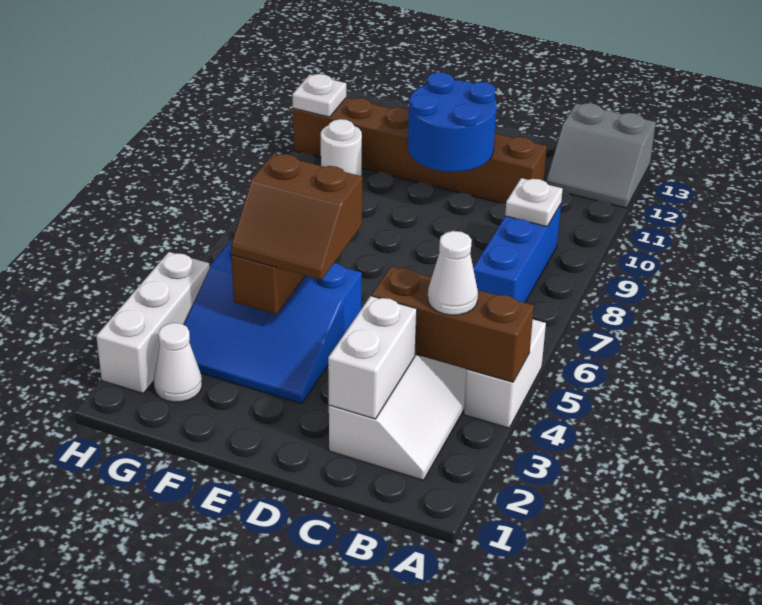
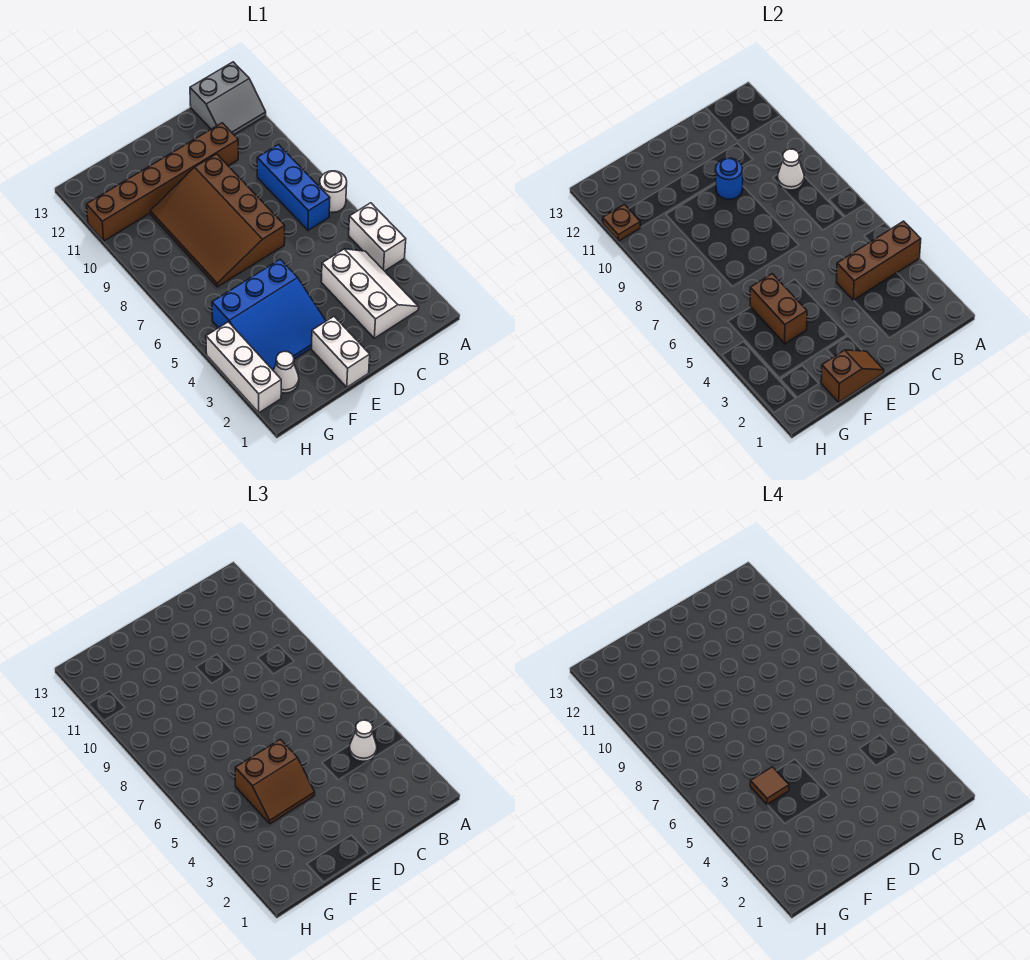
white plate B9 level 2 -> white cone B9 level 2
white brick C2:C3 level 2 -> white brick E1:E2 level 1
none -> brown slope D7:F10 level 1 top D
blue round brick D10:E11 level 2 -> blue round brick D10 level 2
none -> brown slope E1:F1 level 2 top F
none -> brown tile F5 level 4
white round brick G10 level 1 -> white round brick A7 level 1
white plate H11 level 2 -> brown plate H11 level 2

